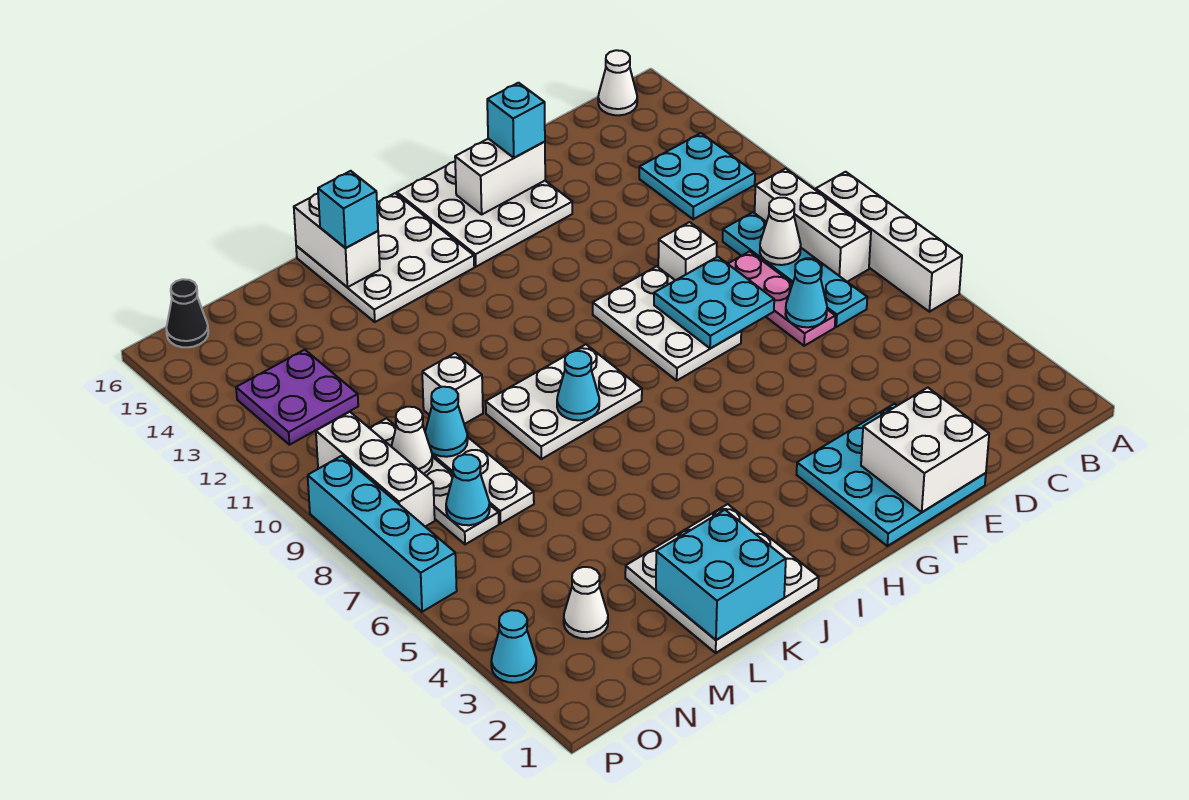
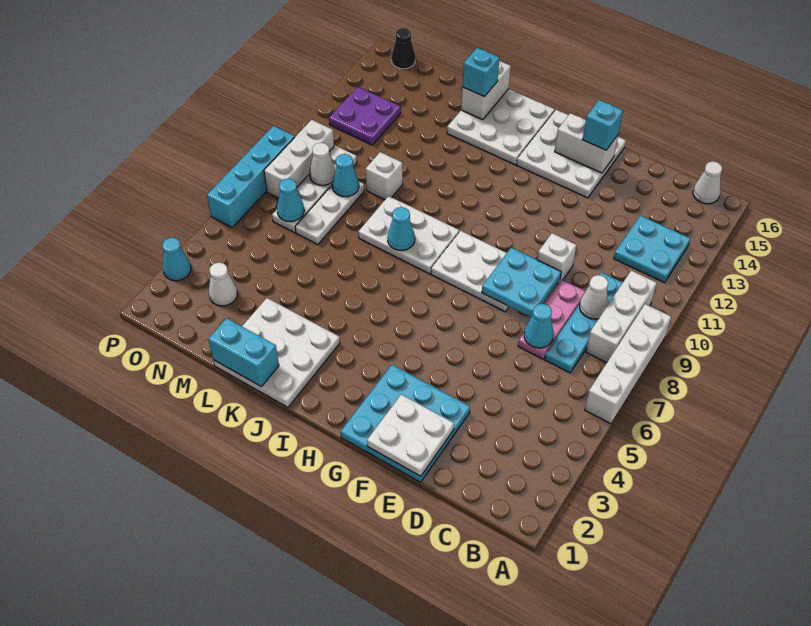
white brick E1:F2 level 2 -> white plate E1:F2 level 2
white plate F8:G10 level 1 -> white plate F8:H9 level 1
cyan brick K1:L2 level 2 -> cyan brick K1:L1 level 2

